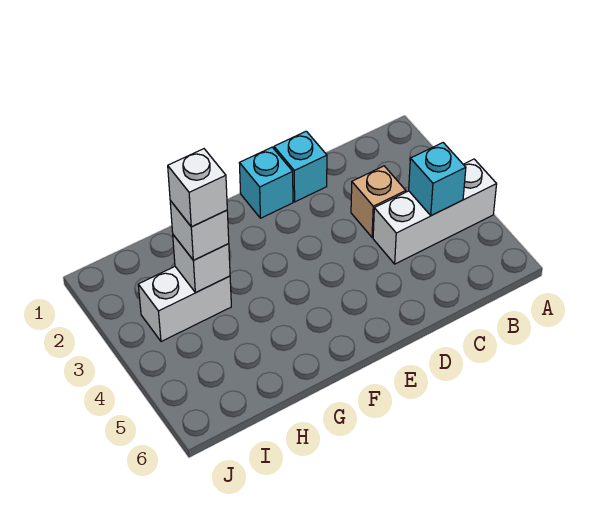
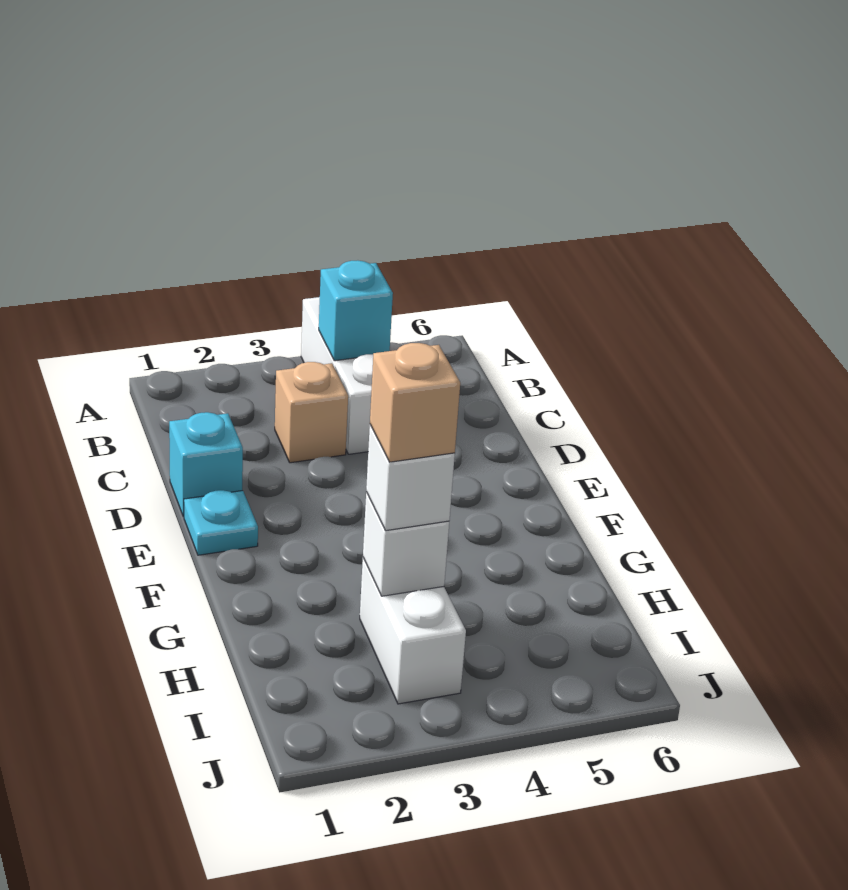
cyan brick E1 level 1 -> cyan plate E1 level 1
white brick H3 level 4 -> tan brick H3 level 4

